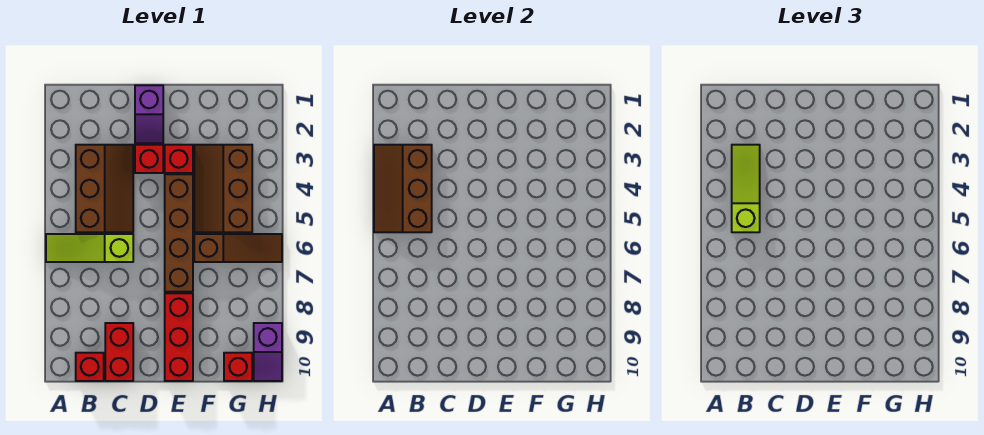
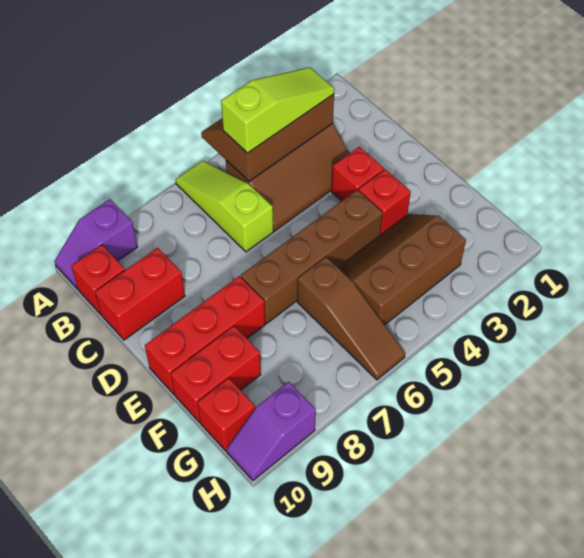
purple slope D1:D2 level 1 top 1 -> purple slope A9:A10 level 1 top 9
none -> red brick F9:F10 level 1

